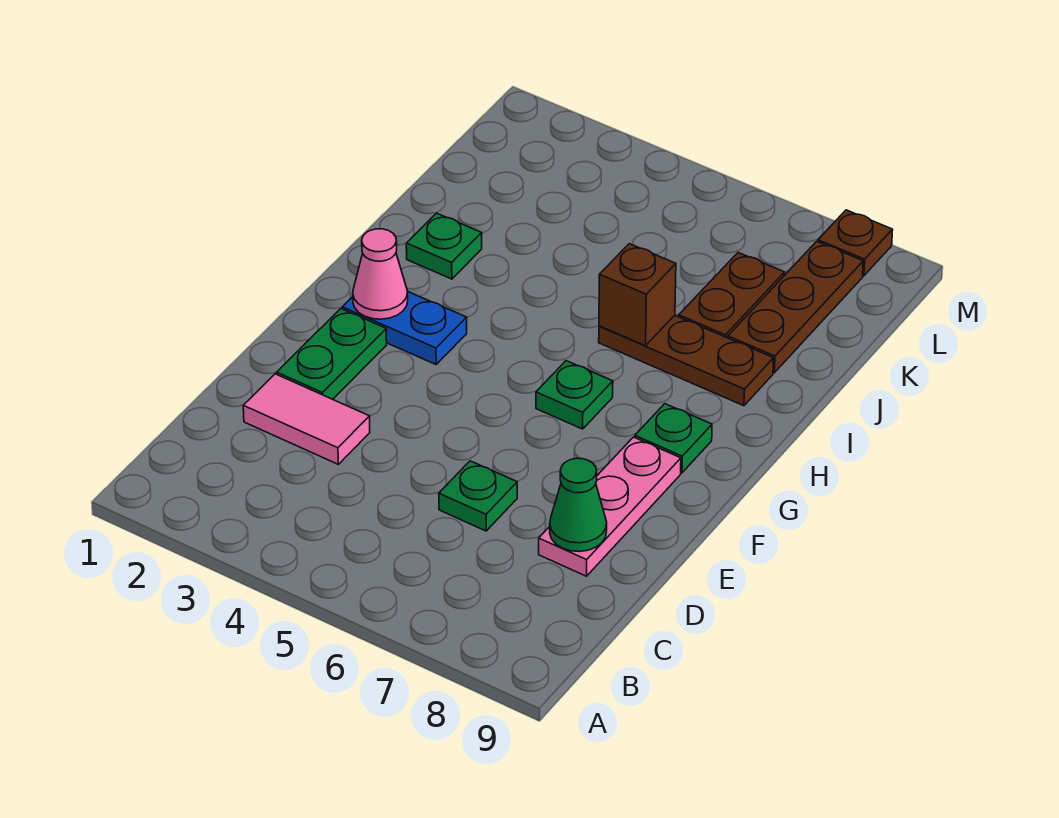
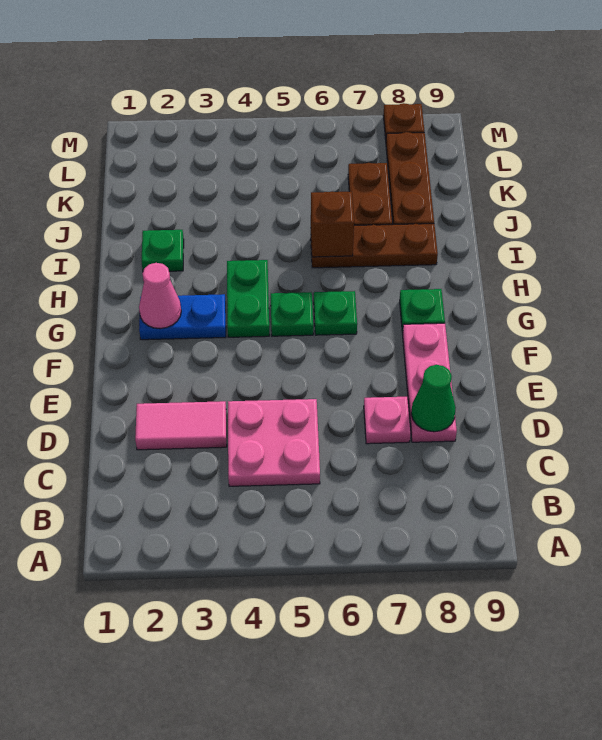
none -> pink plate C4:D5 level 1
green plate D6 level 1 -> green plate G5 level 1
none -> pink plate D7 level 1
green plate E2:F2 level 1 -> green plate G4:H4 level 1

